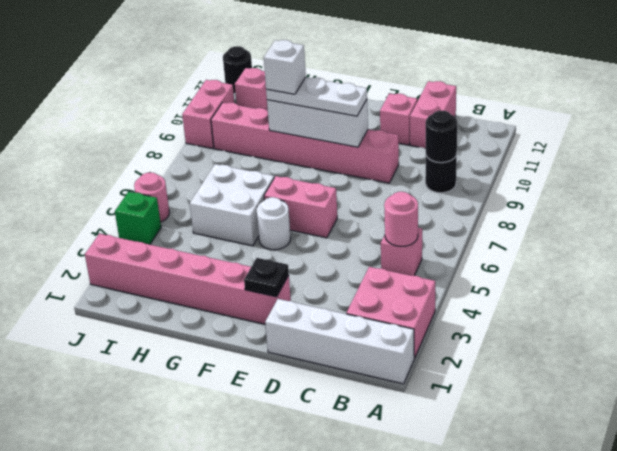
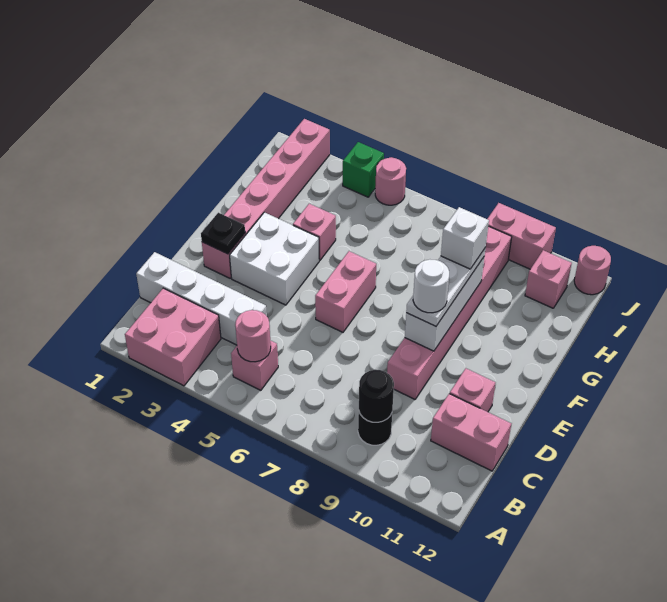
white brick A1:D1 level 1 -> white brick C1:C4 level 1
white round brick F5 level 1 -> white round brick E9 level 4
none -> pink brick G4 level 1
white brick G5:H6 level 1 -> white brick E3:F4 level 1
black round brick J12 level 1 -> pink round brick J12 level 1

